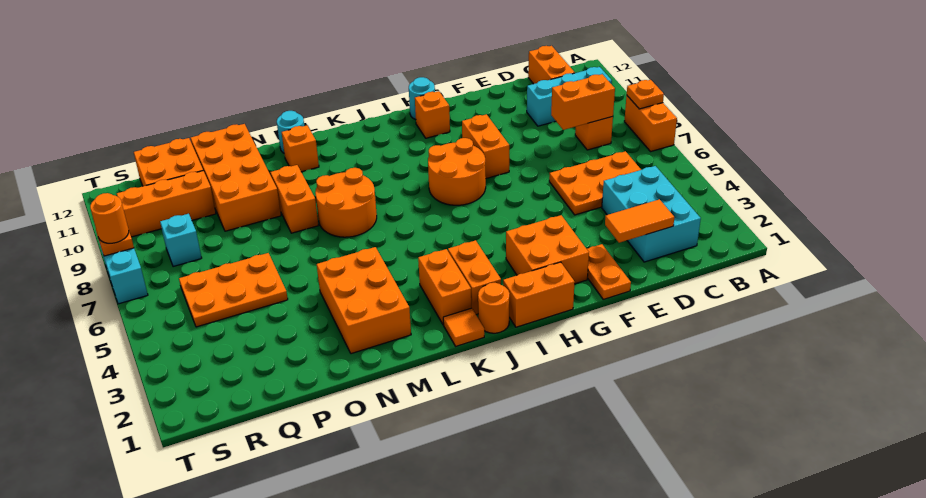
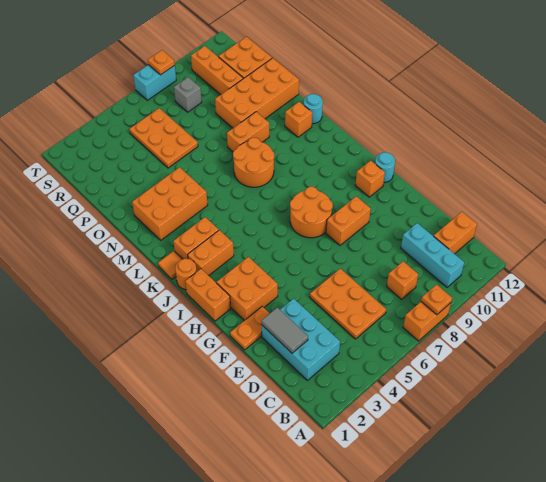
cyan brick C2:D4 level 1 -> cyan brick C2:E3 level 1
orange brick C8:D8 level 2 -> none
orange tile D2:E2 level 2 -> grey tile D2:E2 level 2
cyan brick R8 level 1 -> grey brick R8 level 1
orange round brick T8 level 3 -> none

